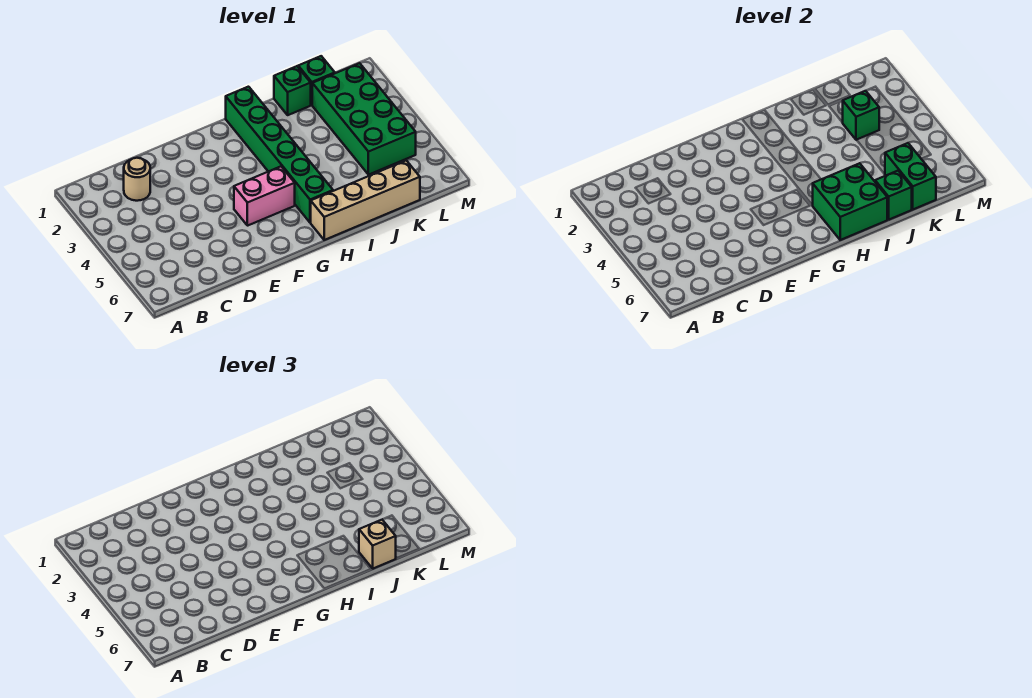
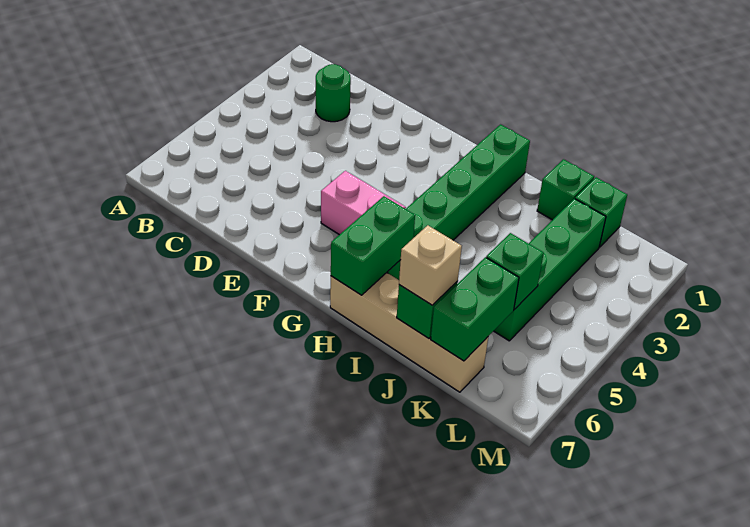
tan round brick C2 level 1 -> green round brick C2 level 1
green brick H6:I7 level 2 -> green brick H6:H7 level 2
green brick K2:L5 level 1 -> green brick K2:K5 level 1
green brick K3 level 2 -> green brick K5 level 2

